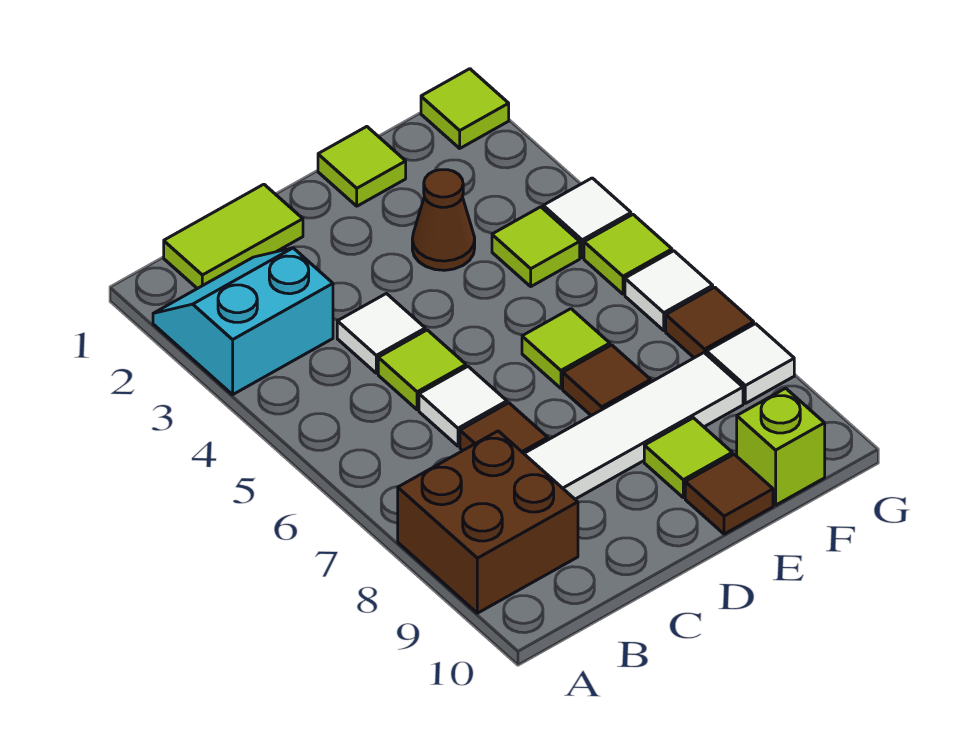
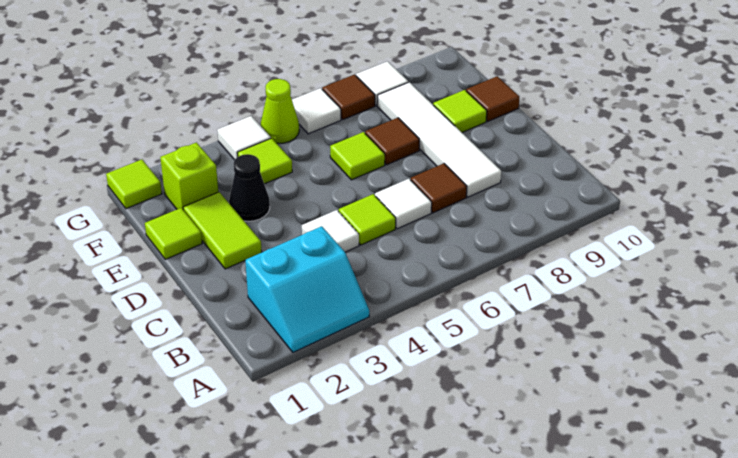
cyan slope A2:B3 level 1 top 3 -> cyan slope A2:B3 level 1 top B
brown brick A8:B9 level 1 -> none
lime tile B1:C1 level 1 -> lime tile D2:E2 level 1
brown cone E3 level 1 -> black cone E3 level 1
lime brick F10 level 1 -> lime brick F2 level 1
lime tile G5 level 1 -> lime cone G5 level 1

